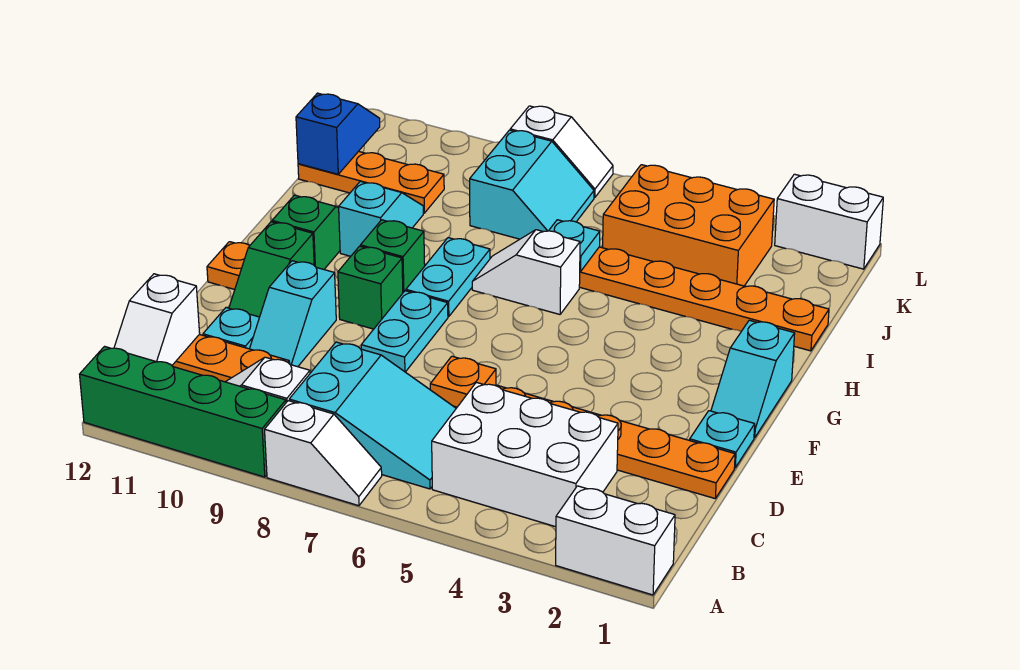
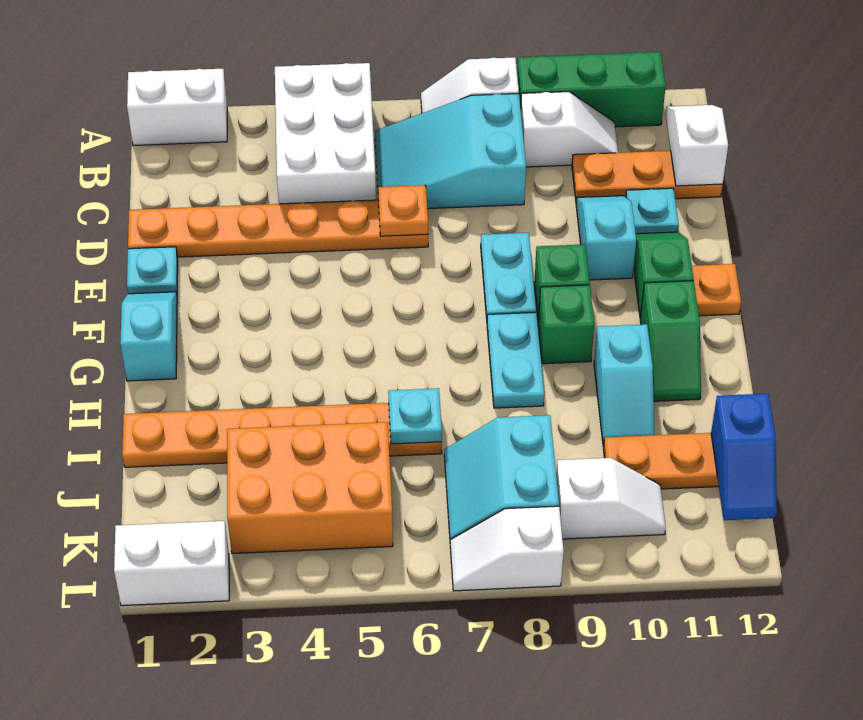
green brick A9:A12 level 1 -> green brick A9:A11 level 1
white brick B3:C5 level 1 -> white brick A4:C5 level 1
white slope H6:H7 level 1 top 6 -> white slope K9:K10 level 1 top 9

